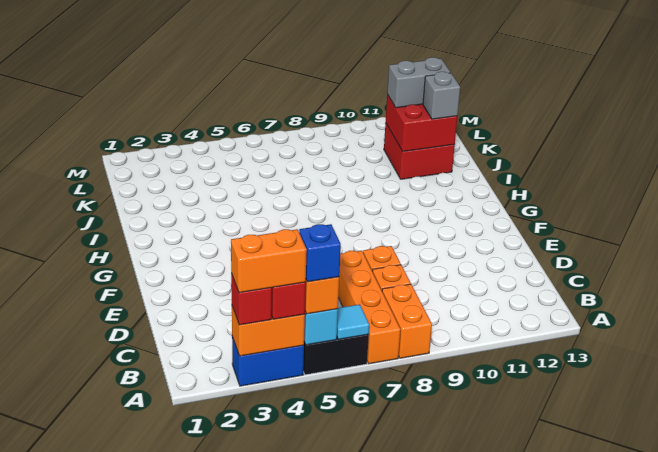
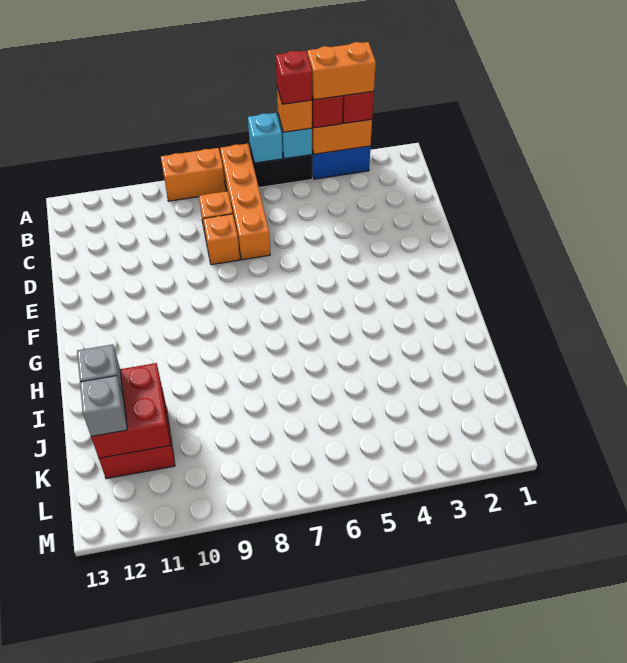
blue brick A5 level 4 -> red brick A5 level 4
cyan tile A6 level 2 -> cyan brick A6 level 2
orange brick A8:B8 level 1 -> orange brick A8:A9 level 1
grey brick K11:K12 level 3 -> grey brick K12 level 3

